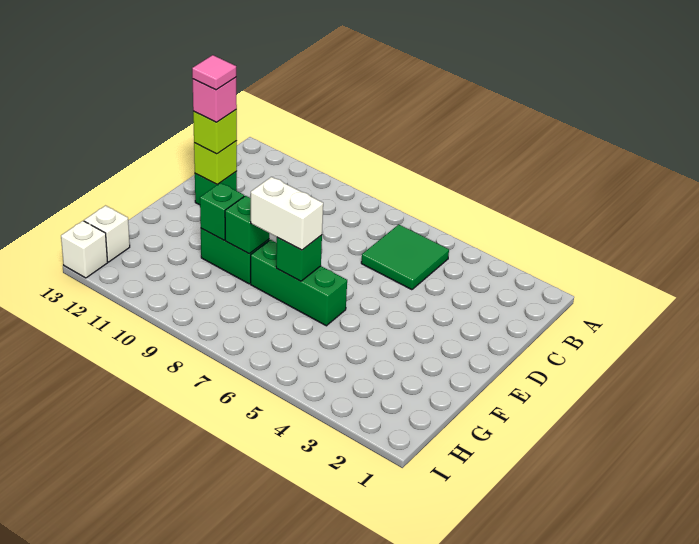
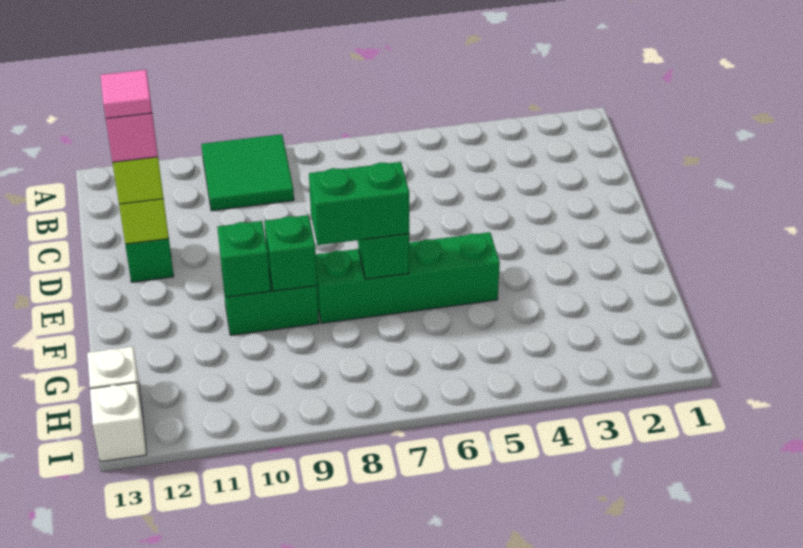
green tile B5:C6 level 1 -> green tile A9:B10 level 1
green brick F6:F8 level 1 -> green brick F5:F8 level 1
white brick F7:F8 level 3 -> green brick F7:F8 level 3

